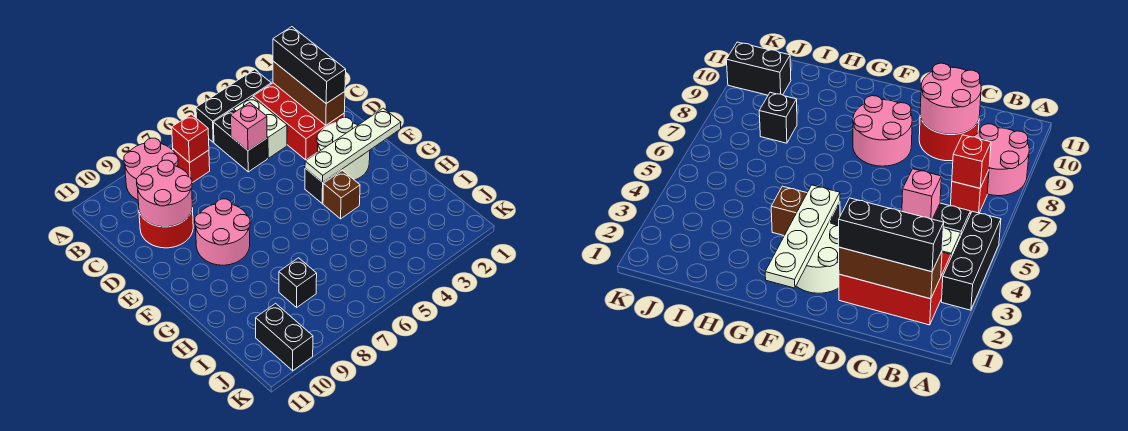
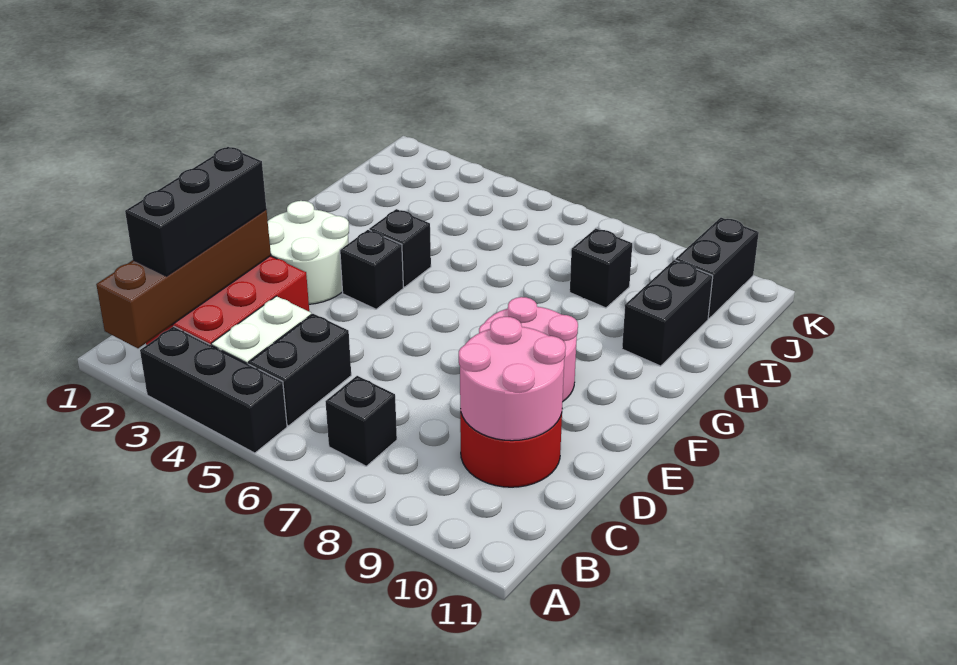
pink round brick A8:B9 level 1 -> none
brown brick B2:D2 level 2 -> brown brick A2:D2 level 2
red brick B7 level 1 -> black brick B7 level 1
red brick B7 level 2 -> none
pink brick C5 level 2 -> none
white plate F1:F4 level 2 -> none
brown brick G4 level 1 -> black brick G4 level 1
none -> black brick H10:I10 level 1

